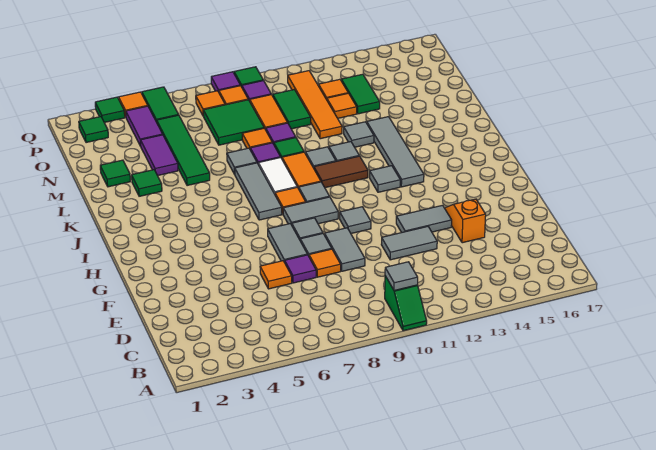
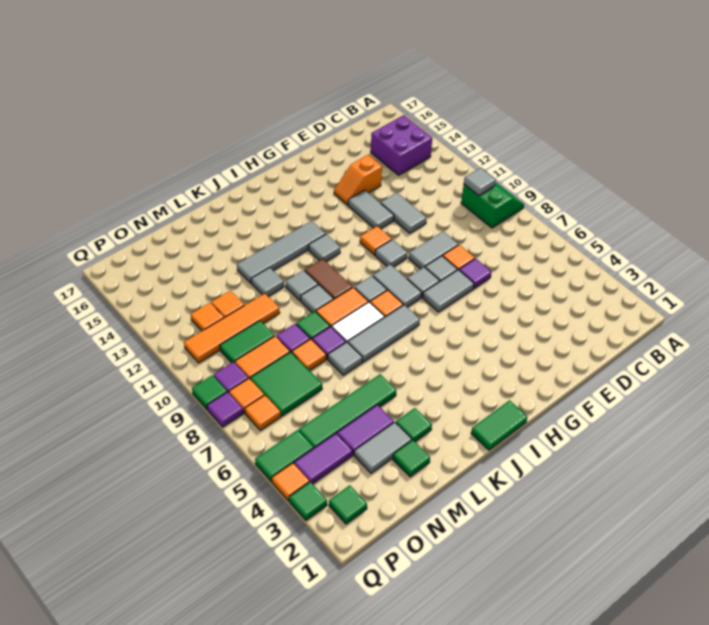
green slope A10:B10 level 1 top B -> green slope A9:B10 level 1 top B
none -> purple brick B14:C15 level 1
orange tile E6 level 1 -> orange tile G11 level 1
none -> grey tile M3:N3 level 1
green tile N13:O13 level 1 -> green tile I1:J1 level 1

